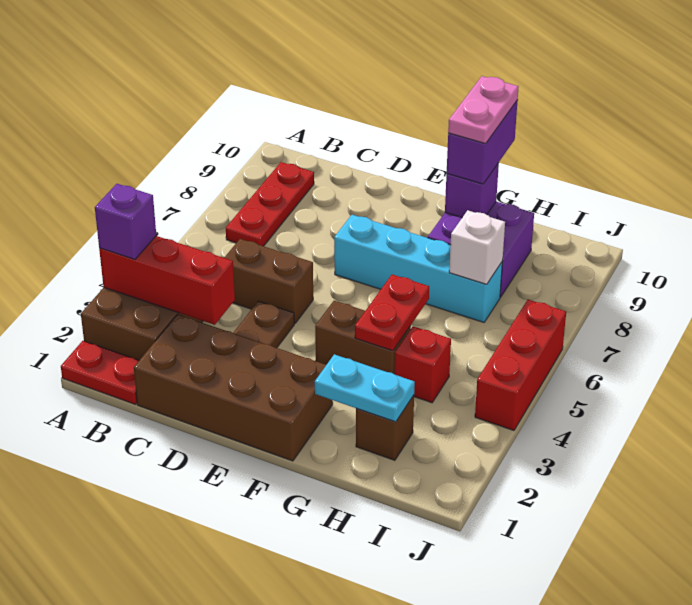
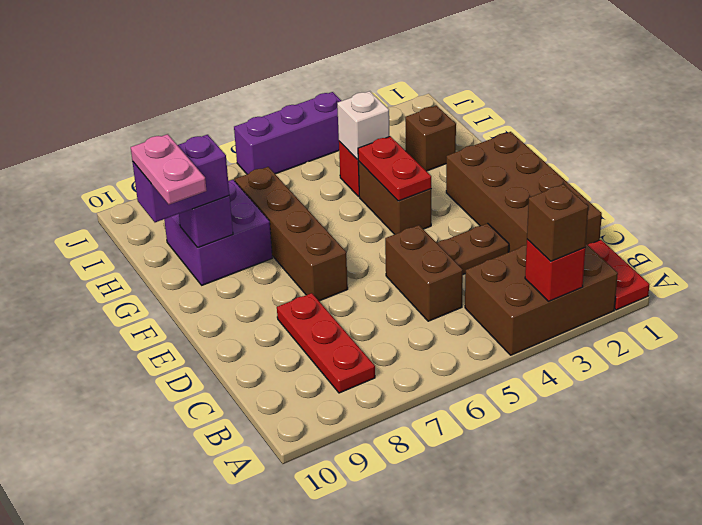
red brick A3:C3 level 2 -> red brick A3 level 2
purple brick A3 level 3 -> brown brick A3 level 3
red plate B7:B9 level 1 -> red plate B8:D8 level 1
cyan brick E7:H7 level 1 -> brown brick E7:H7 level 1
cyan plate G2:H2 level 2 -> none
red plate G4:G5 level 2 -> red plate F4:G4 level 2
pink plate G9:G10 level 4 -> pink plate F10:G10 level 4
white brick H7 level 2 -> white brick H4 level 2
red brick J4:J6 level 1 -> purple brick J4:J6 level 1

